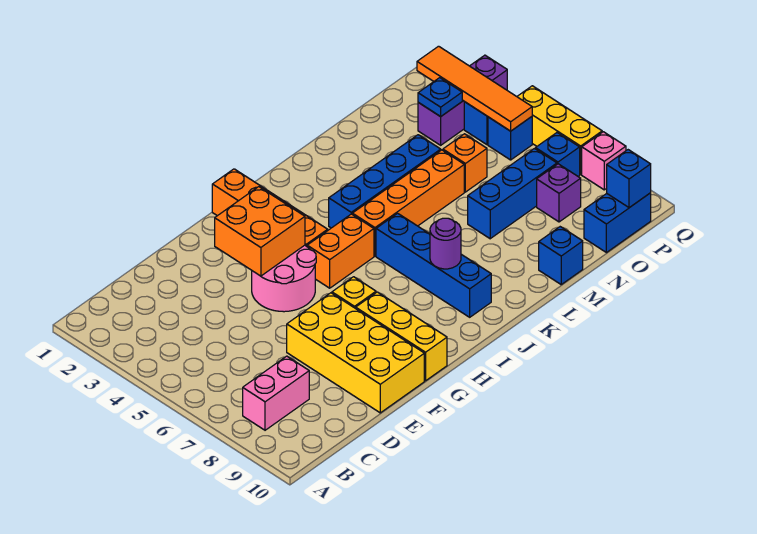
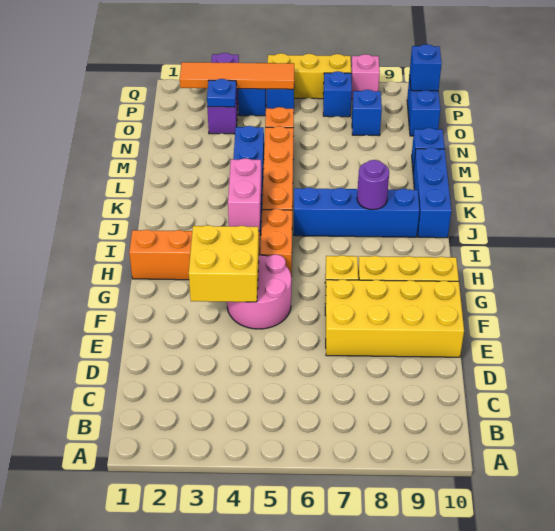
pink brick B8:C8 level 1 -> pink brick I4:J4 level 2
orange brick F3:G4 level 2 -> yellow brick F3:G4 level 2
blue brick M7:O7 level 1 -> blue brick J10:L10 level 1
purple brick O8 level 1 -> blue brick O8 level 1

